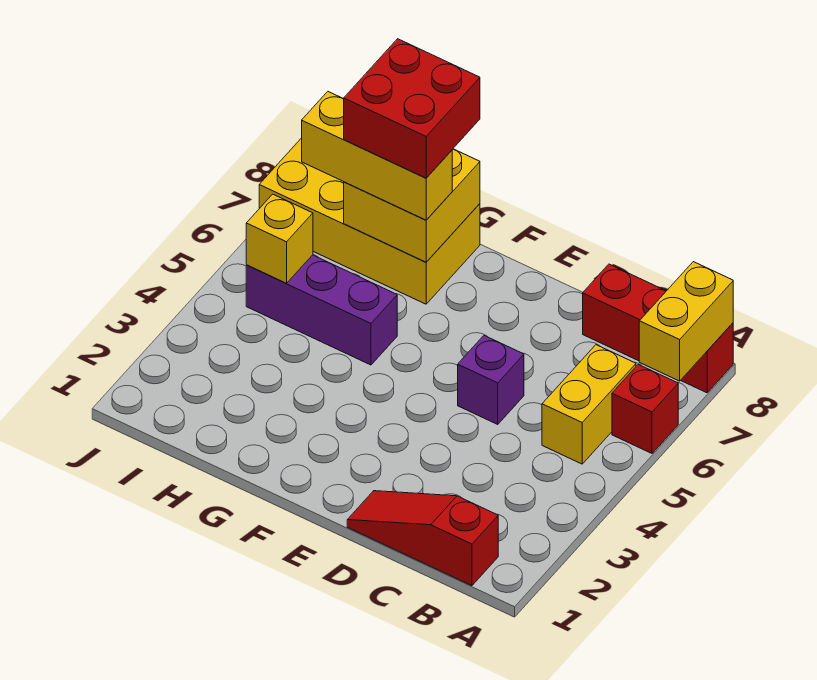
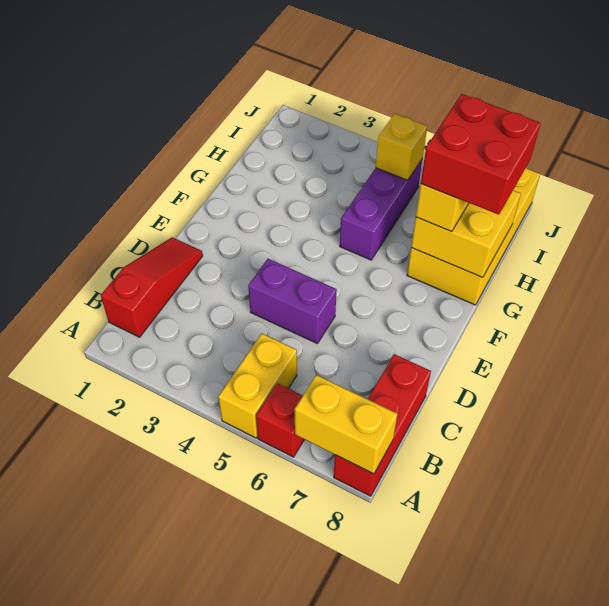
yellow brick B5:B6 level 1 -> yellow brick A5:B5 level 1
purple brick D5 level 1 -> purple brick D4:D5 level 1

